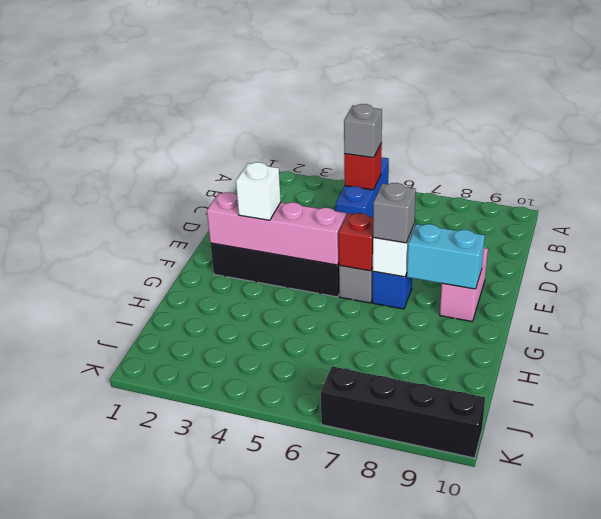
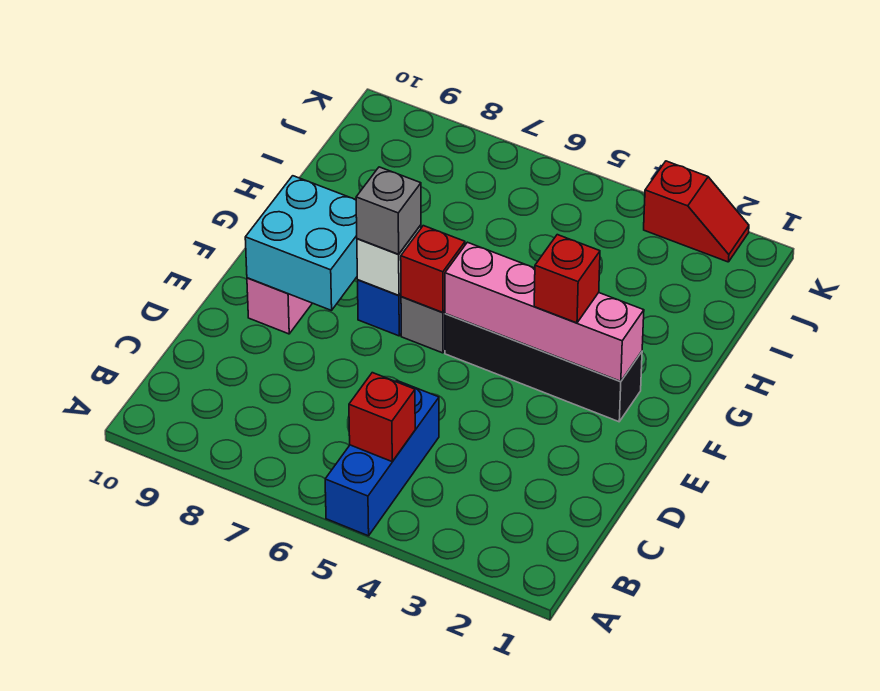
grey brick B5 level 3 -> none
white brick F3 level 3 -> red brick F3 level 3
cyan brick F8:F9 level 2 -> cyan brick E8:F9 level 2
none -> red slope K2:K3 level 1 top 3
black brick K7:K10 level 1 -> none

